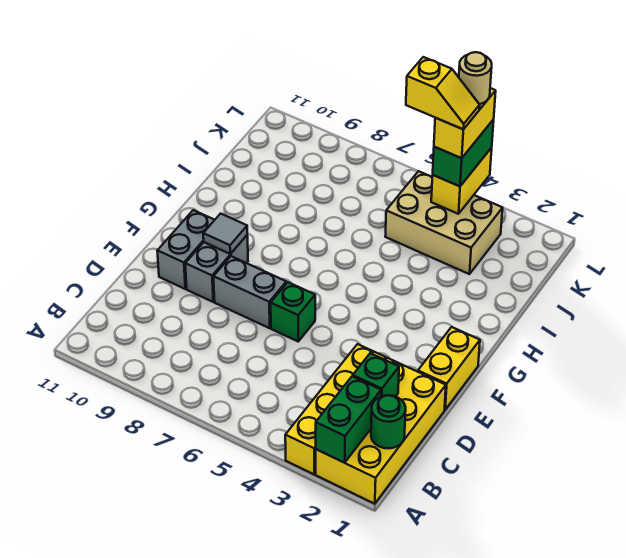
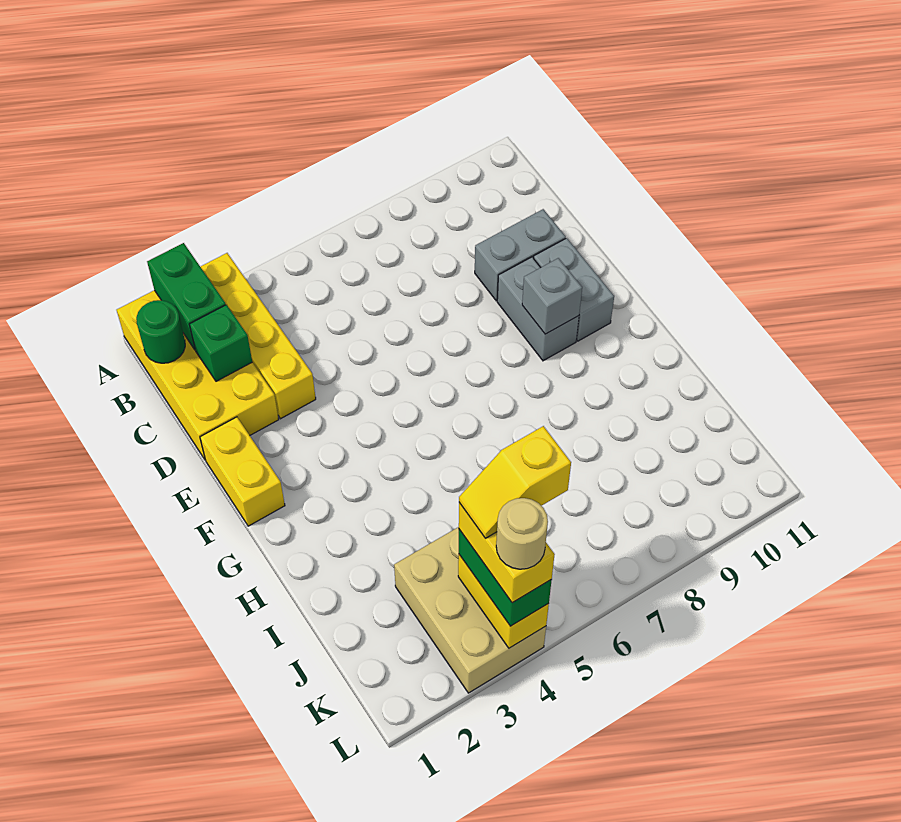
green brick E6 level 1 -> none
grey brick E7:E8 level 1 -> grey brick D9:D10 level 1
grey tile F9 level 2 -> grey brick F9 level 2
tan brick J3:K5 level 1 -> tan brick J3:L4 level 1

